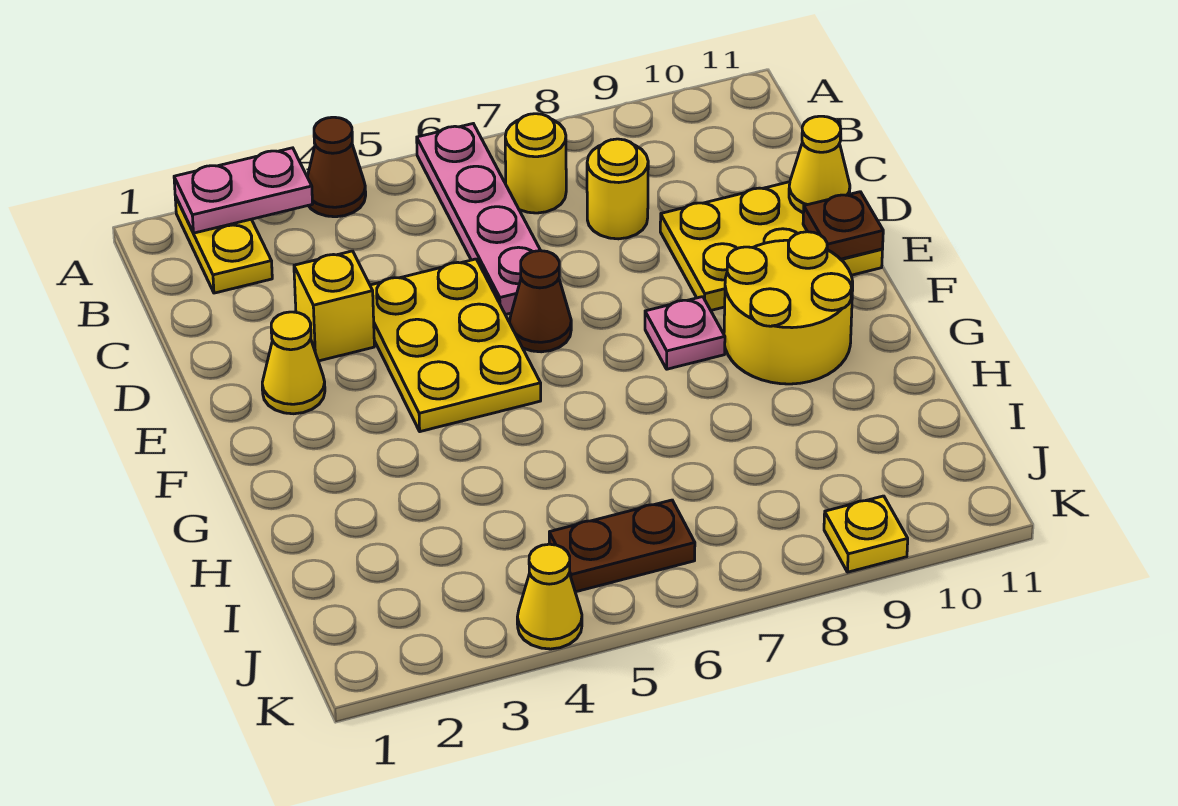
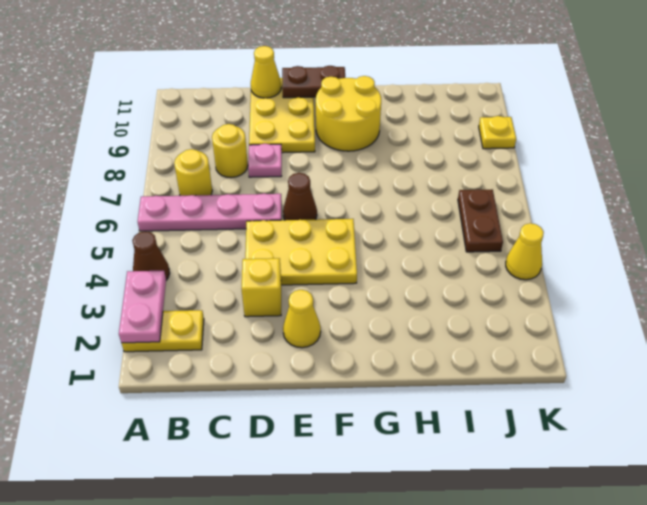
brown plate E11 level 2 -> brown plate E11:F11 level 2
pink plate F8 level 1 -> pink plate D8 level 1

